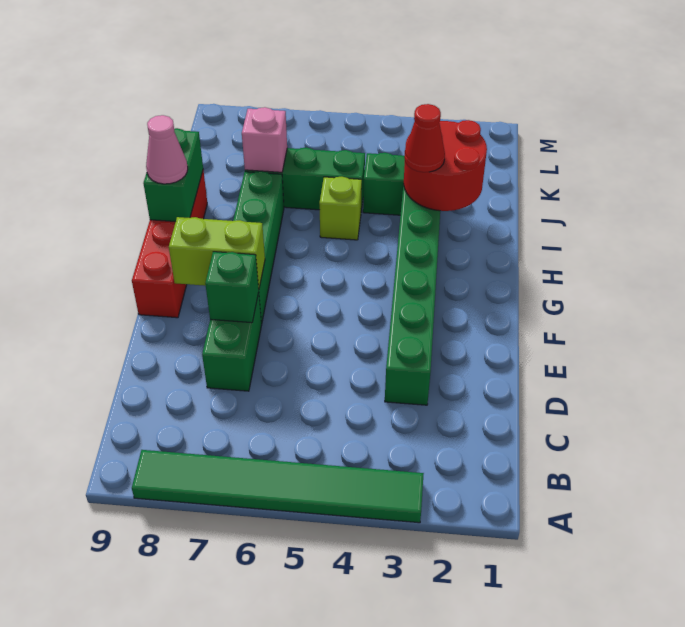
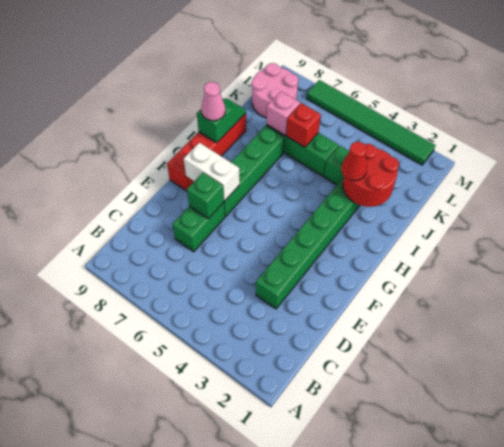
green tile A3:A8 level 1 -> green tile M2:M7 level 1
lime brick F7:F8 level 2 -> white brick F7:F8 level 2
green brick H9:I9 level 2 -> green slope H9:I9 level 2 top H
lime brick I5 level 1 -> none
none -> red brick J6 level 2
none -> pink round brick K8:L9 level 1

